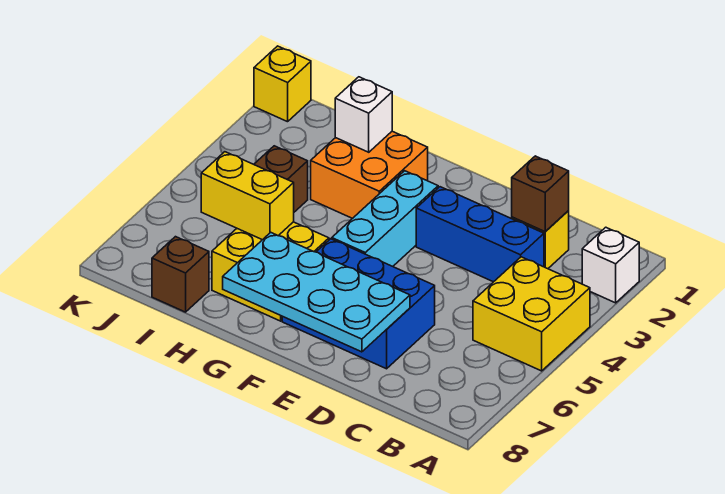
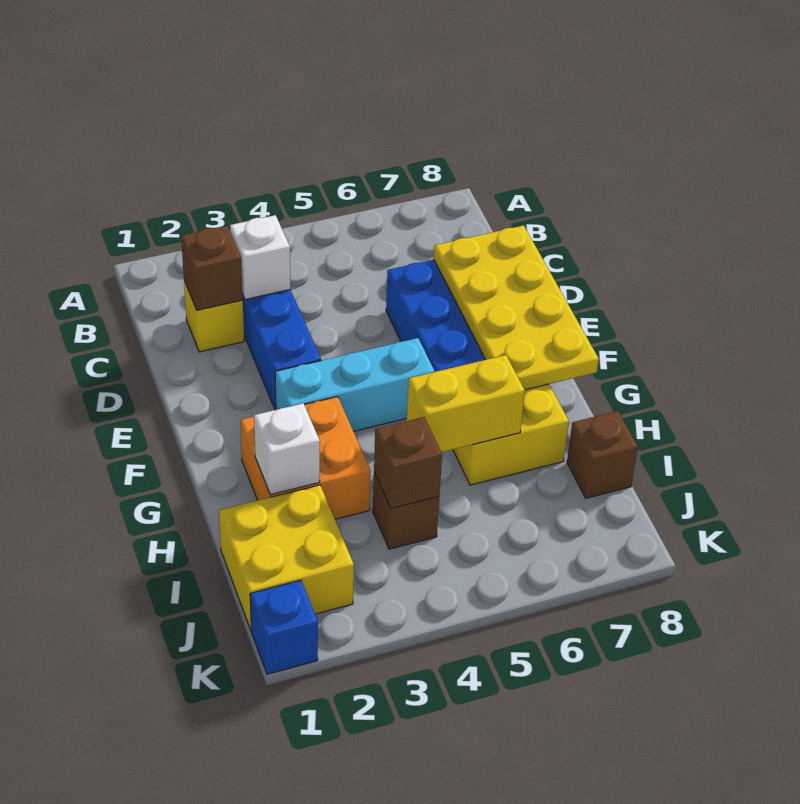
white brick A2 level 1 -> white brick C3 level 2
yellow brick A4:B5 level 1 -> yellow brick I1:J2 level 1
cyan plate D7:G8 level 2 -> yellow plate D7:G8 level 2
yellow brick H6:I6 level 2 -> yellow brick H5:H6 level 2
none -> brown brick I4 level 2
yellow brick K1 level 1 -> blue brick K1 level 1

